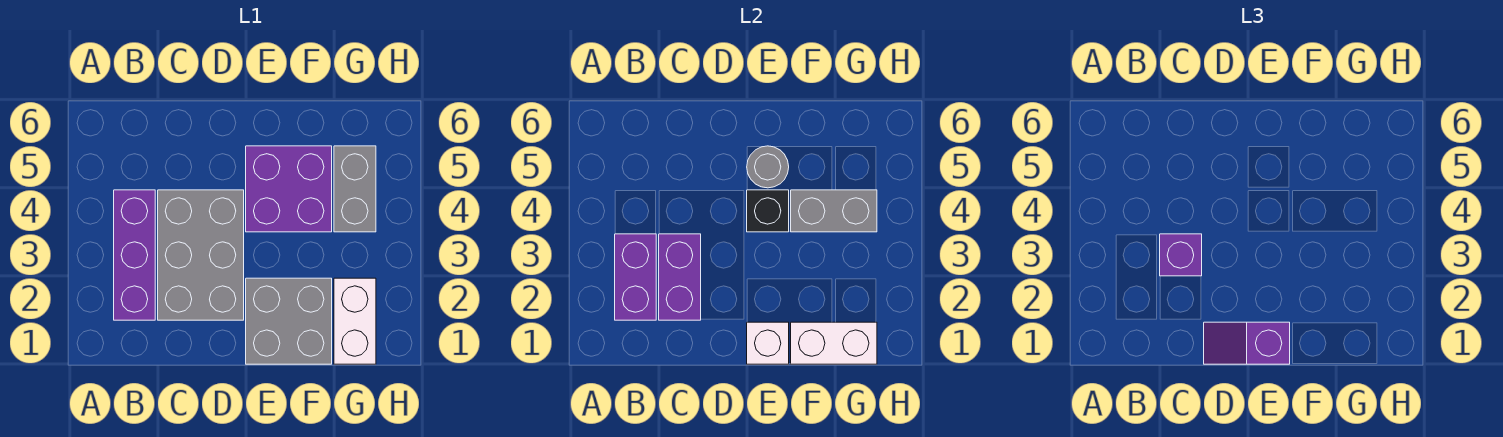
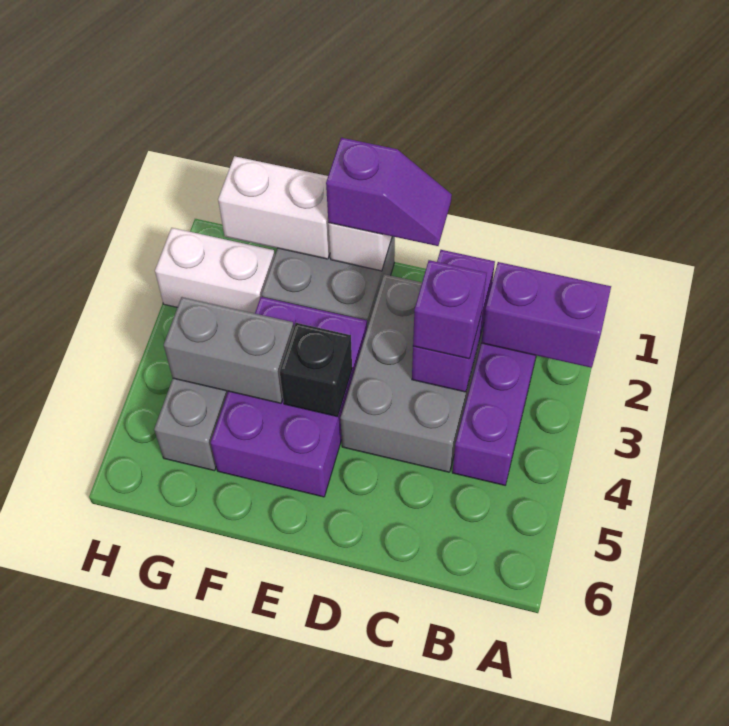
purple brick B2:B3 level 2 -> purple brick A2:B2 level 2
purple brick E4:F5 level 1 -> purple brick E3:F5 level 1
grey round brick E5 level 2 -> none
white brick G1:G2 level 1 -> white brick G2:H2 level 1

